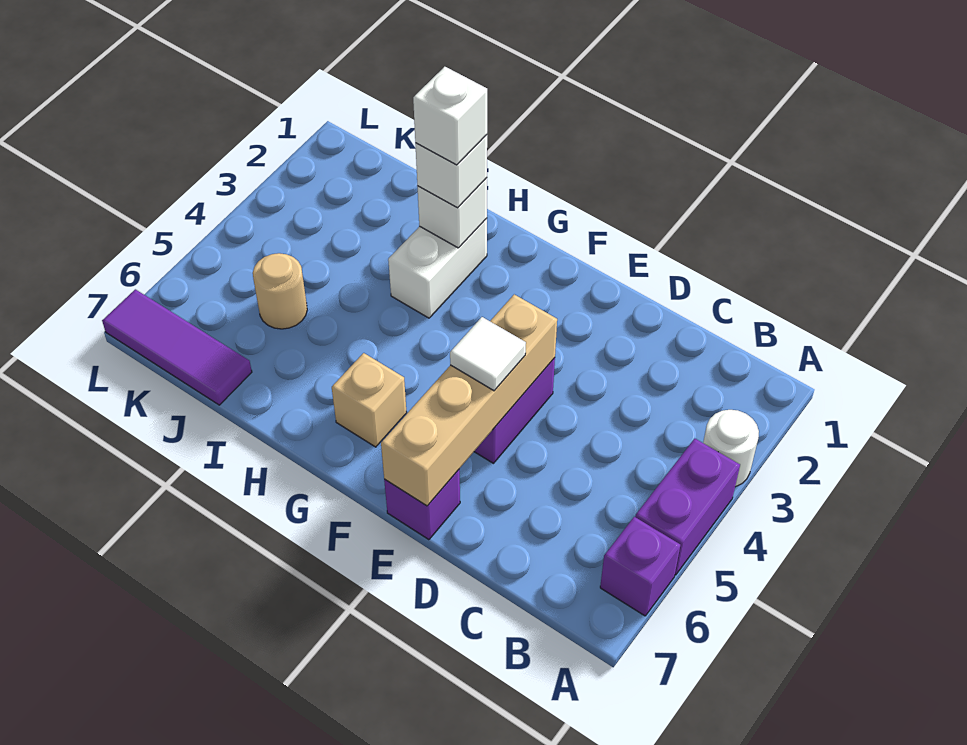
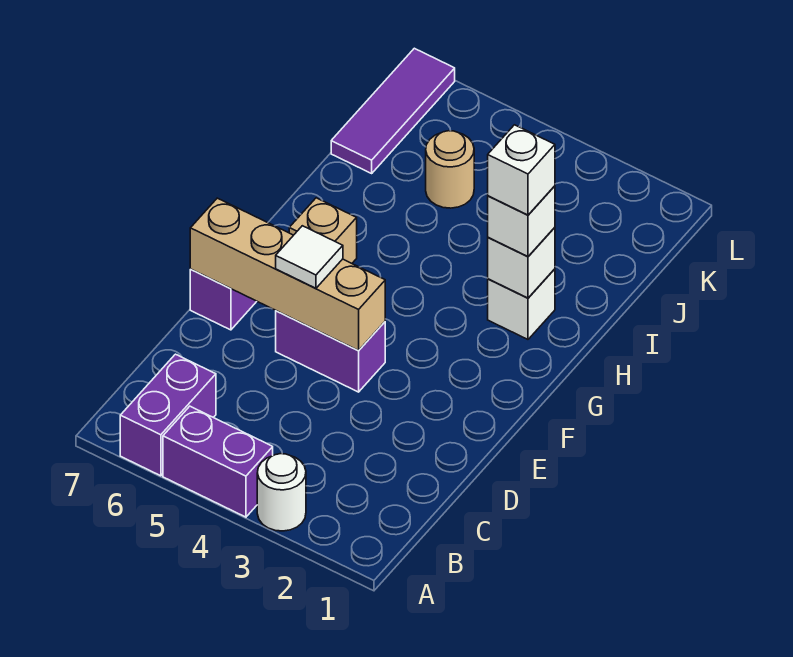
purple brick A6 level 1 -> purple brick A6:B6 level 1
white brick H2:H3 level 1 -> white brick H2 level 1

